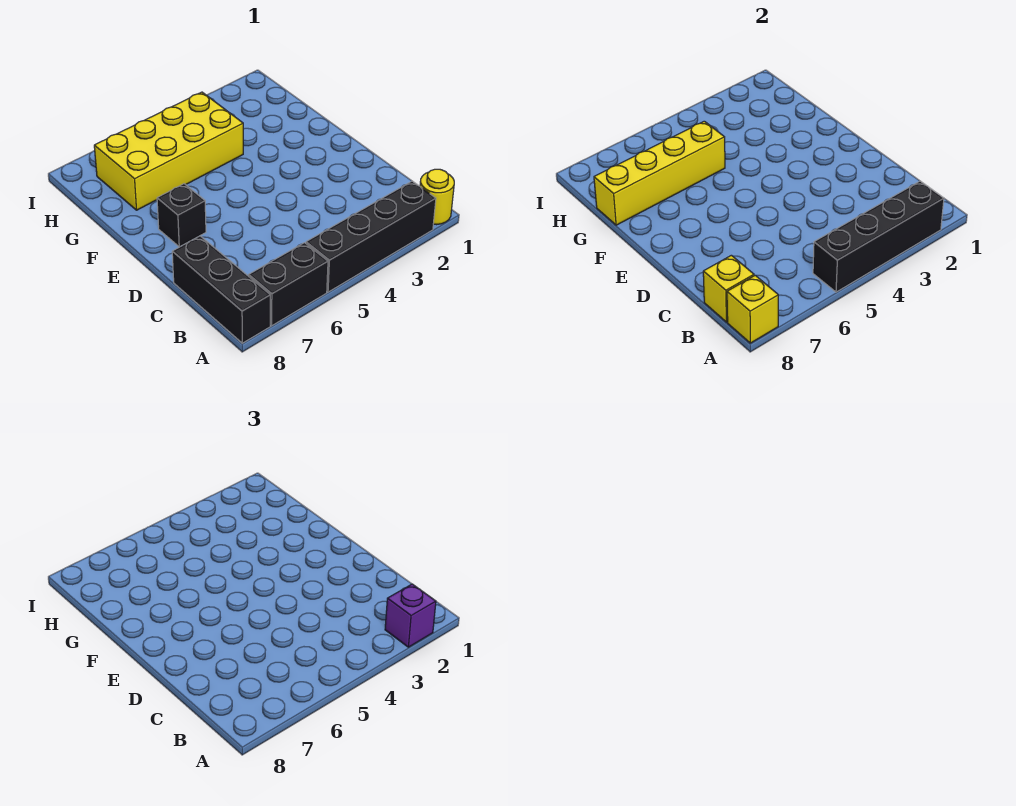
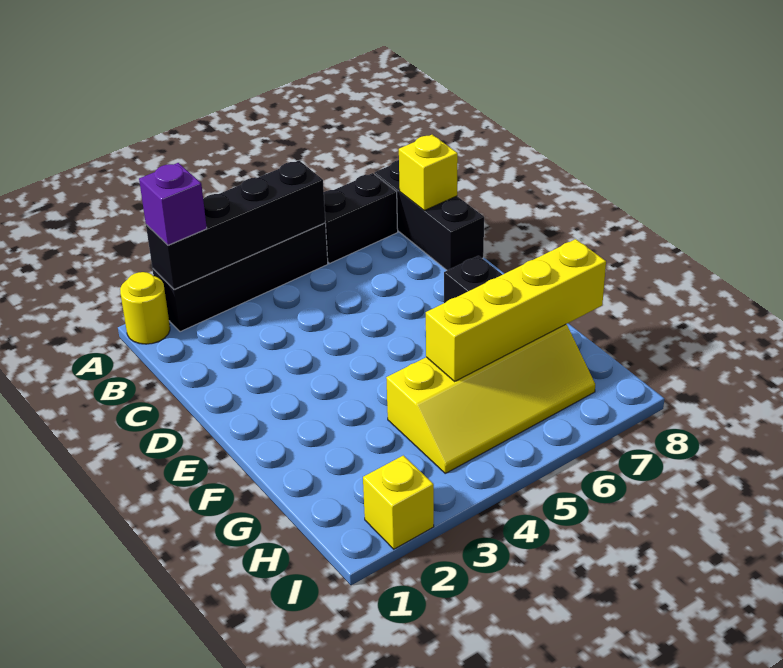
yellow brick A8 level 2 -> yellow brick I2 level 1
yellow brick G4:H7 level 1 -> yellow slope G4:H7 level 1 top G

